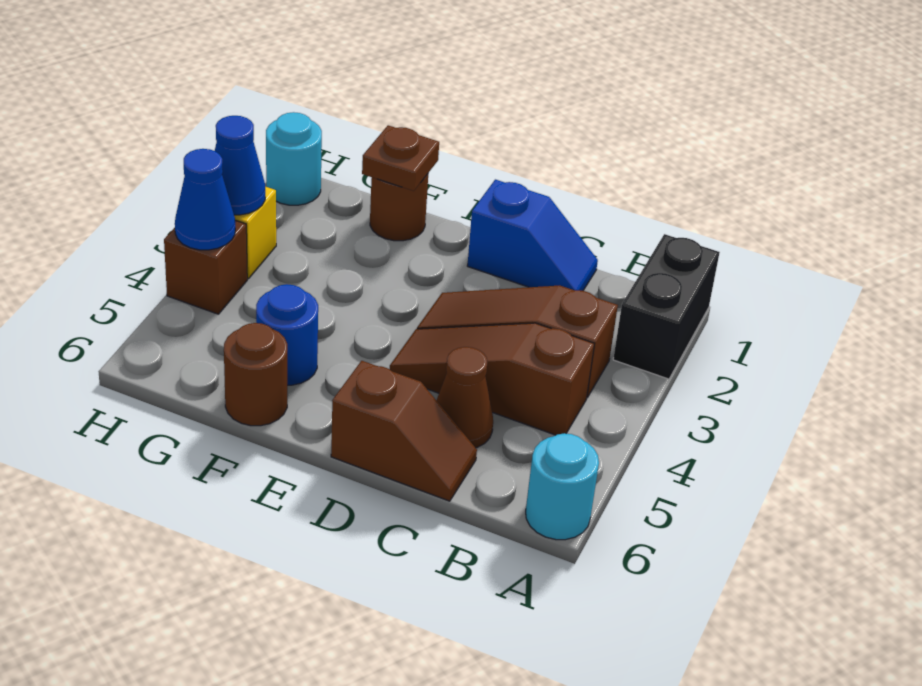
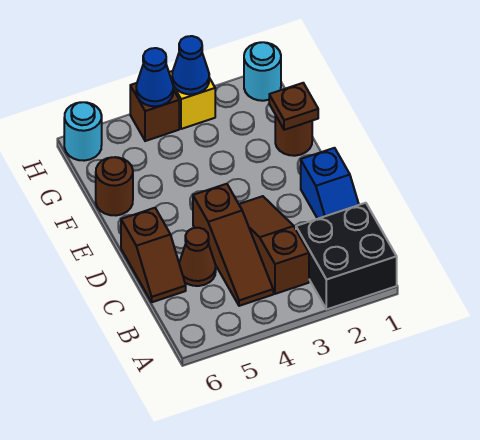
black brick A1:A2 level 1 -> black brick A1:B2 level 1
cyan round brick A6 level 1 -> cyan round brick H6 level 1
brown slope B4:D4 level 1 top B -> brown slope B4:D4 level 1 top D
blue round brick F5 level 1 -> none

